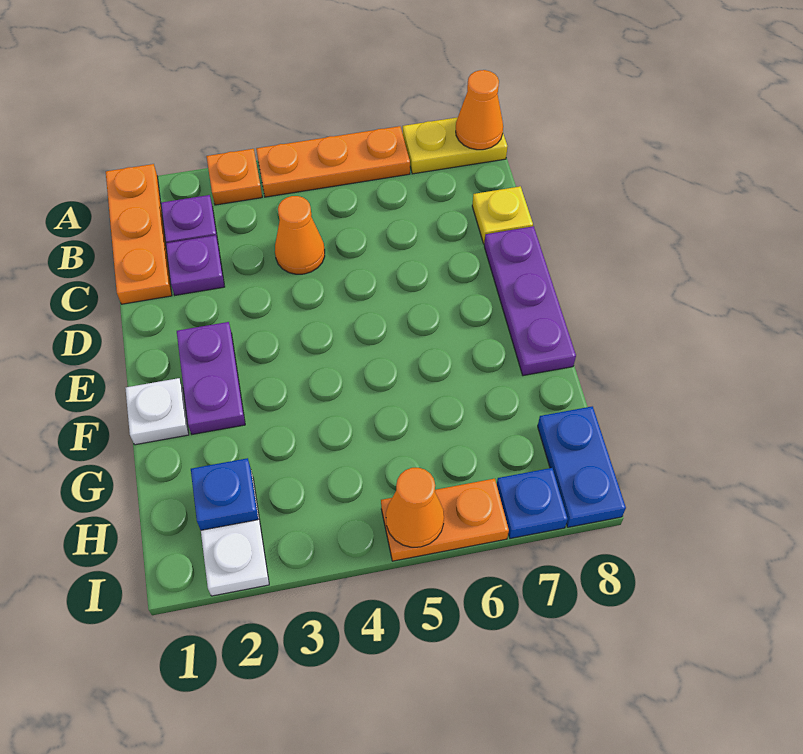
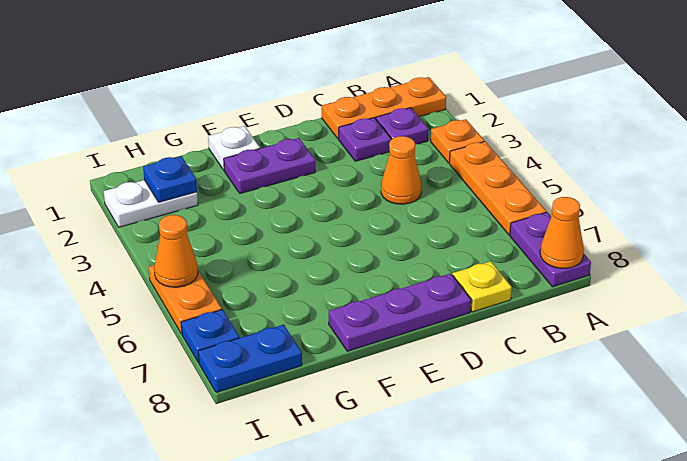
yellow plate A7:A8 level 1 -> purple plate A7:A8 level 1

